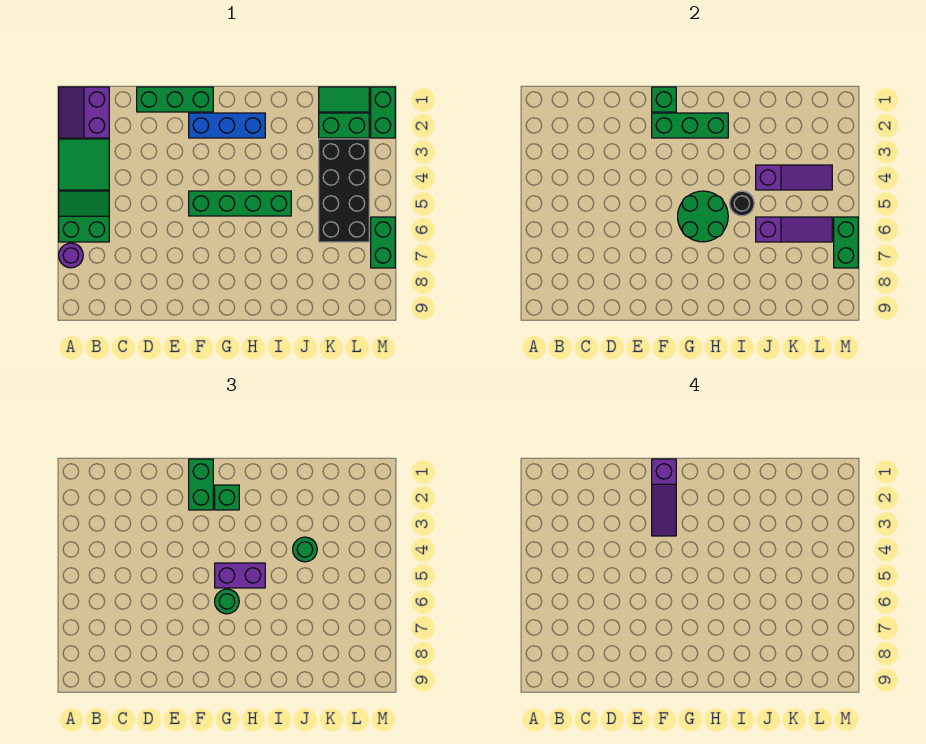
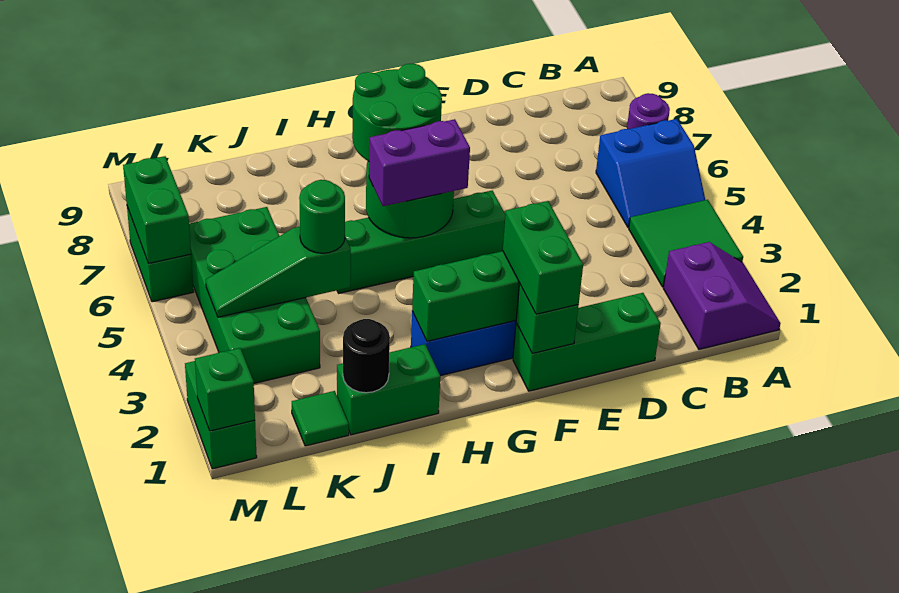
green slope A5:B6 level 1 top 6 -> blue slope A5:B6 level 1 top 6
purple slope F1:F3 level 4 top 1 -> none
green brick G2 level 3 -> green brick M1 level 2
green round brick G6 level 3 -> green round brick G6:H7 level 3
black round brick I5 level 2 -> black round brick J1 level 2
purple slope J4:L4 level 2 top J -> green slope J4:L4 level 2 top J
purple slope J6:L6 level 2 top J -> none
green tile K1:L1 level 1 -> green tile K1 level 1
green brick K2:L2 level 1 -> green brick I1:J1 level 1
black brick K3:L6 level 1 -> green brick K3:L6 level 1

